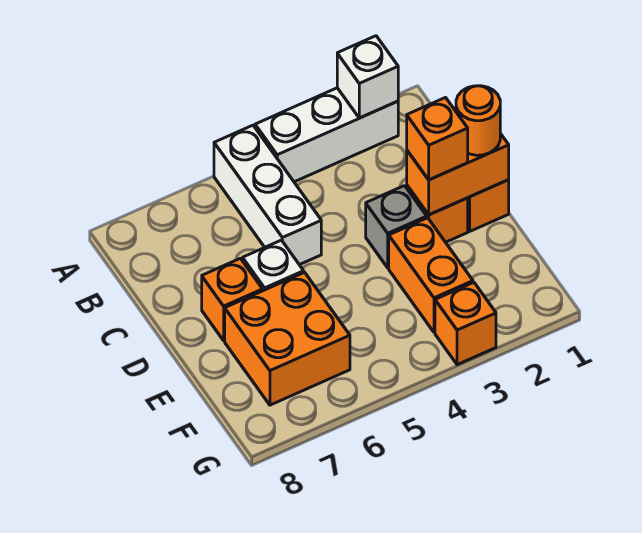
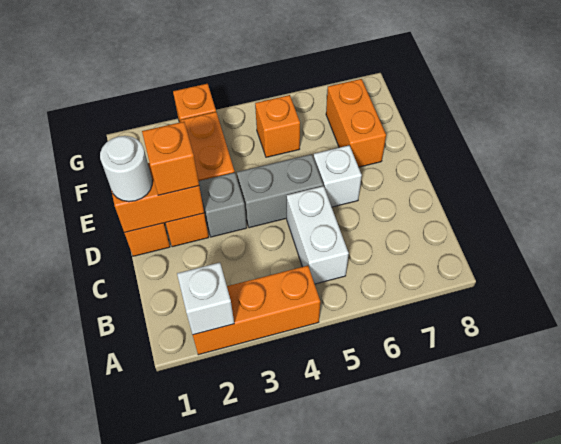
white brick A2:A4 level 1 -> orange brick A2:A4 level 1
white brick A5:C5 level 1 -> white brick B5:C5 level 1
orange round brick D1 level 3 -> white round brick D1 level 3
none -> grey brick D4:D5 level 1
orange brick D7 level 1 -> orange brick F5 level 1
orange brick E6:F7 level 1 -> orange brick E7:F7 level 1

